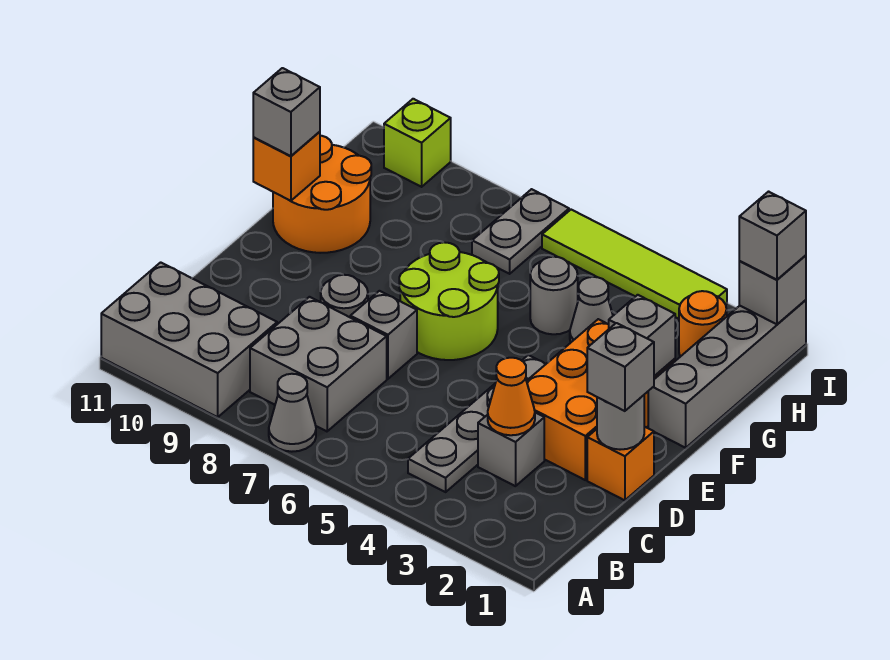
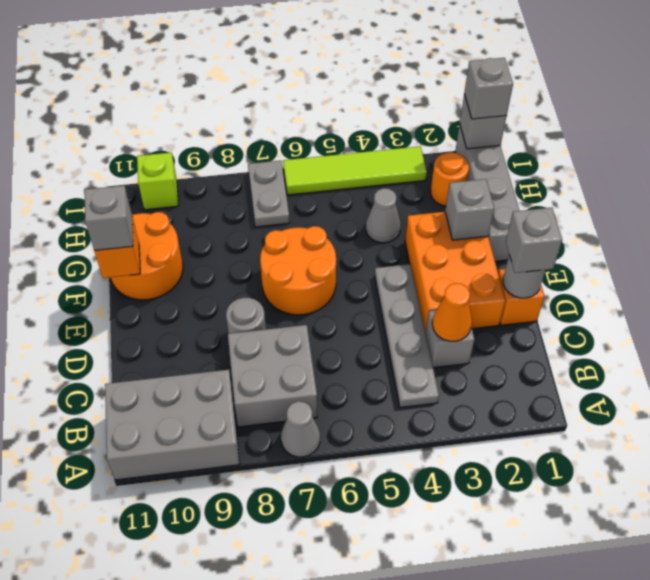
grey brick D7 level 1 -> none
lime round brick E6:F7 level 1 -> orange round brick E6:F7 level 1
grey round brick G5 level 1 -> none

